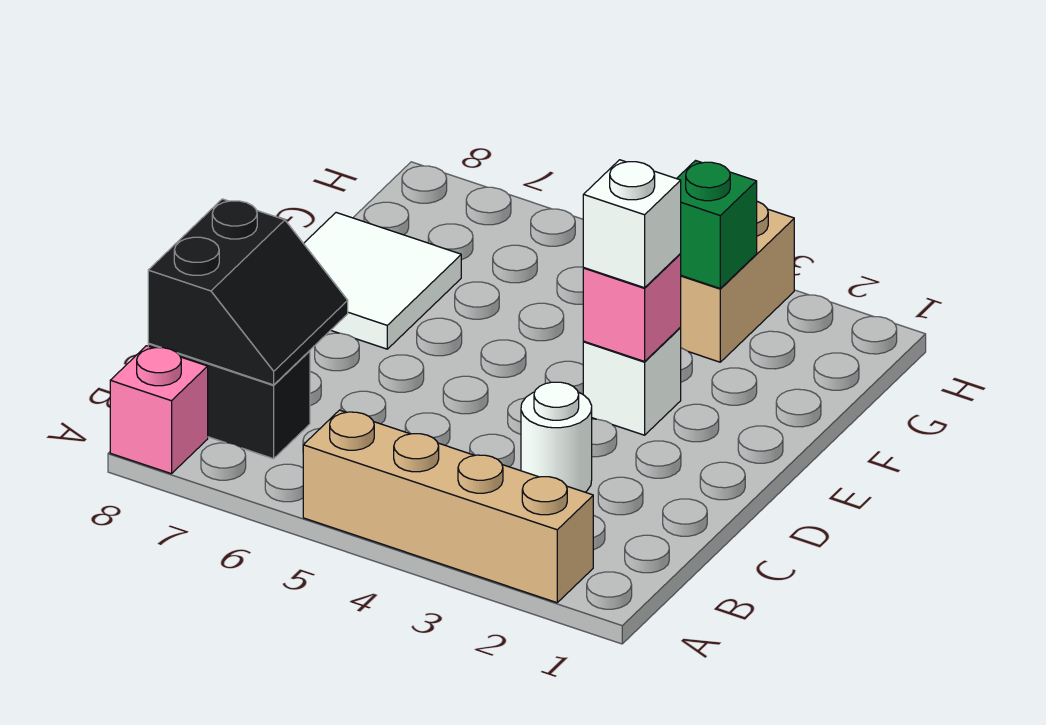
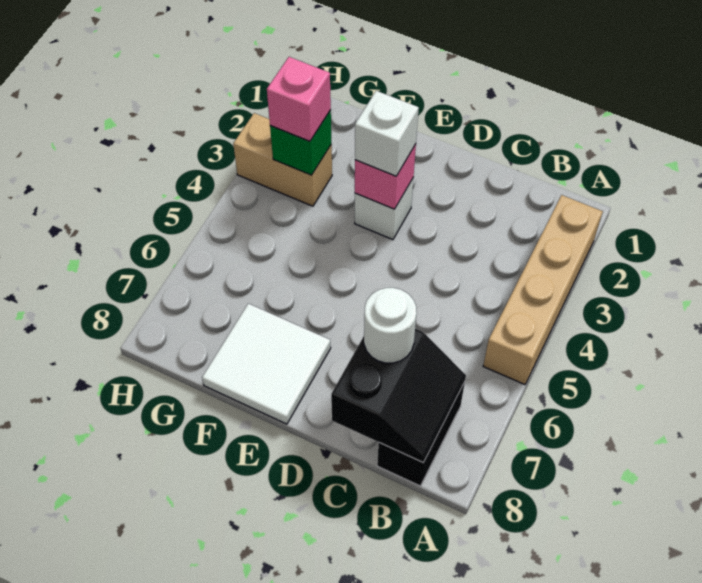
pink brick A8 level 1 -> pink brick G3 level 3
black slope B7:C8 level 2 top 8 -> black slope B7:C8 level 2 top C
white round brick C3 level 1 -> white round brick C7 level 3

